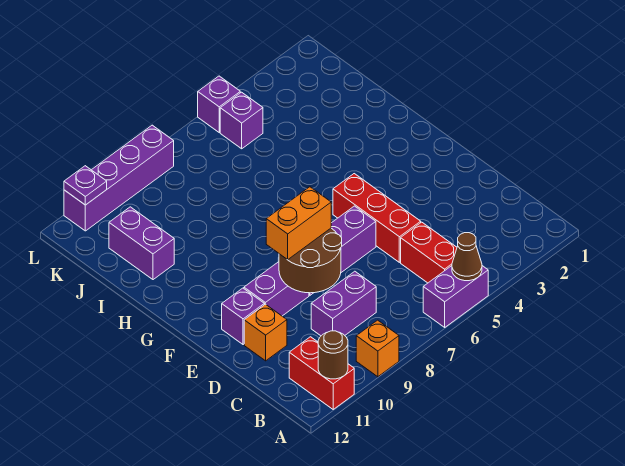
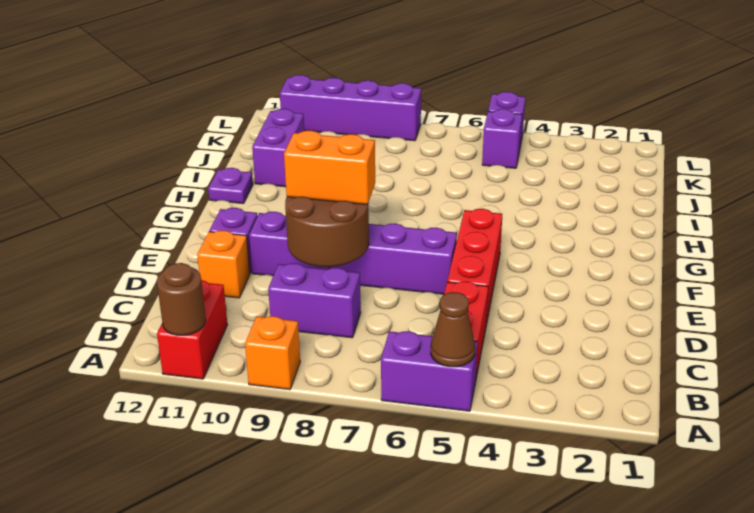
purple plate L11 level 2 -> purple plate H12 level 1

